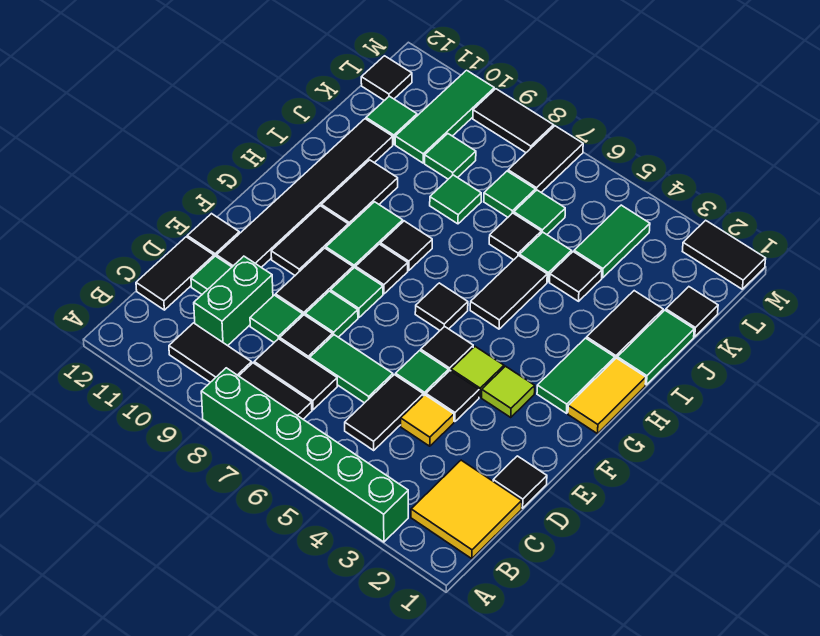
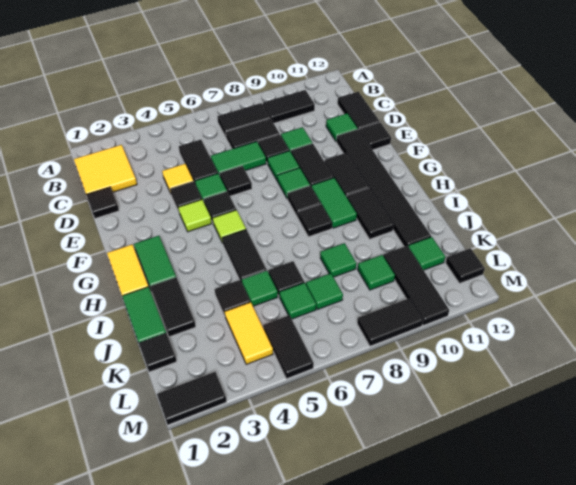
green brick A3:A8 level 1 -> none
green brick C10:D10 level 1 -> none
lime tile F3 level 1 -> lime tile G5 level 1
black tile G6 level 1 -> black tile E6 level 1
green tile K4:L4 level 1 -> yellow tile K4:L4 level 1
green tile K10:M10 level 1 -> black tile K10:M10 level 1
black tile L7:M7 level 1 -> black tile L5:M5 level 1

